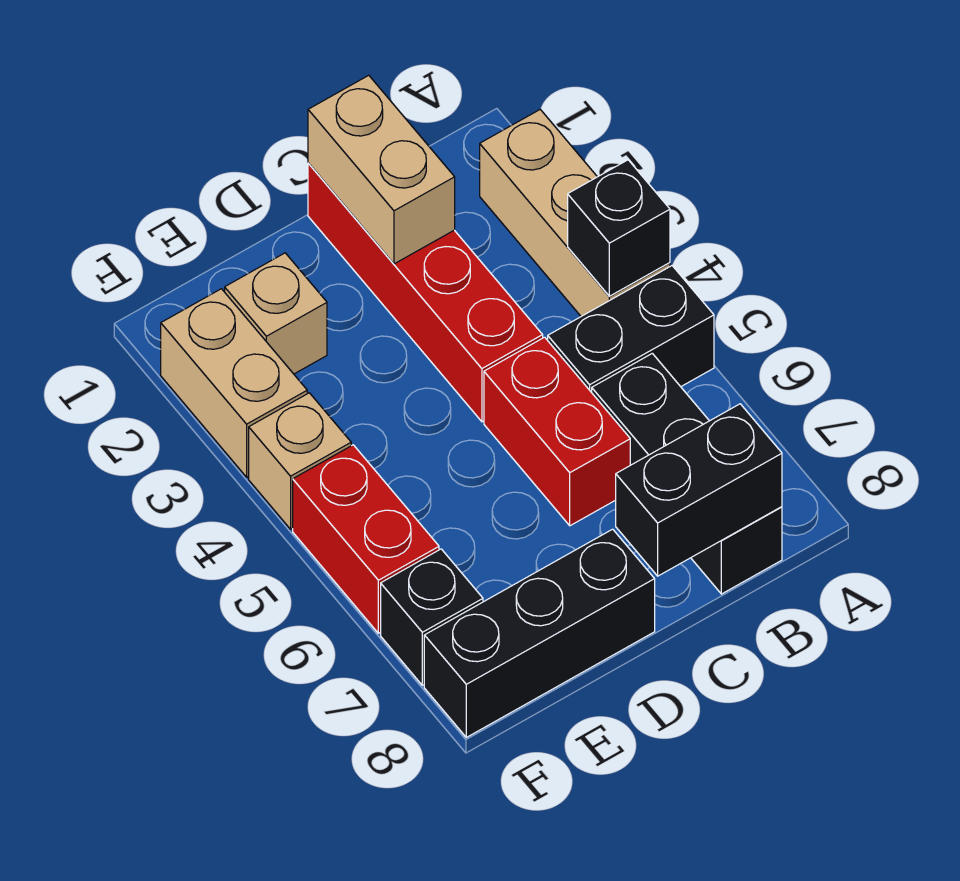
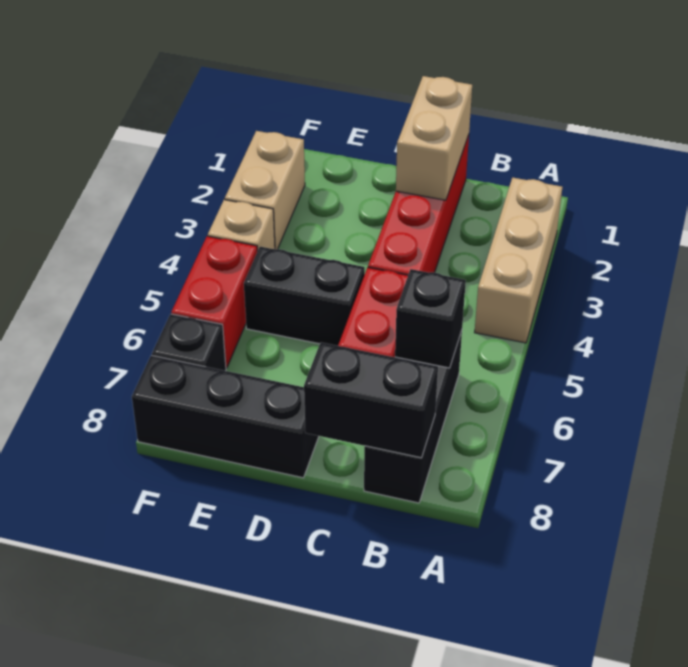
black brick A4 level 2 -> black brick B6 level 2
black brick A5:B5 level 1 -> black brick D5:E5 level 1
tan brick E2 level 1 -> none

